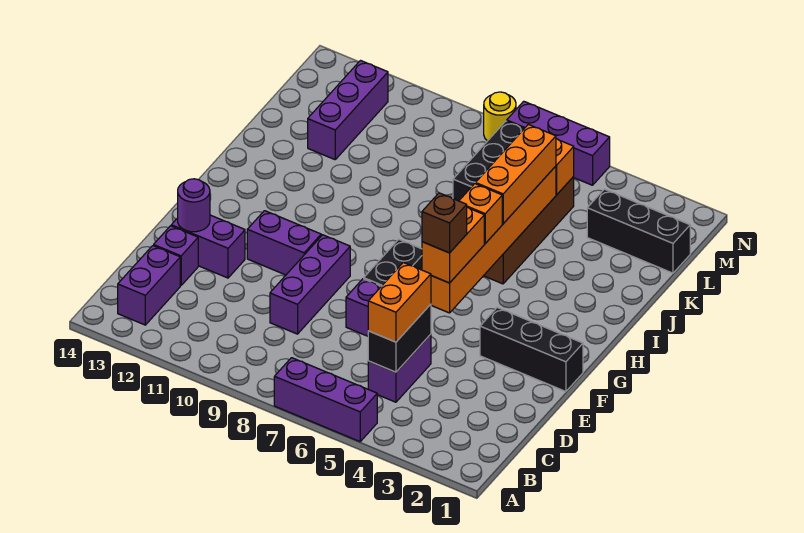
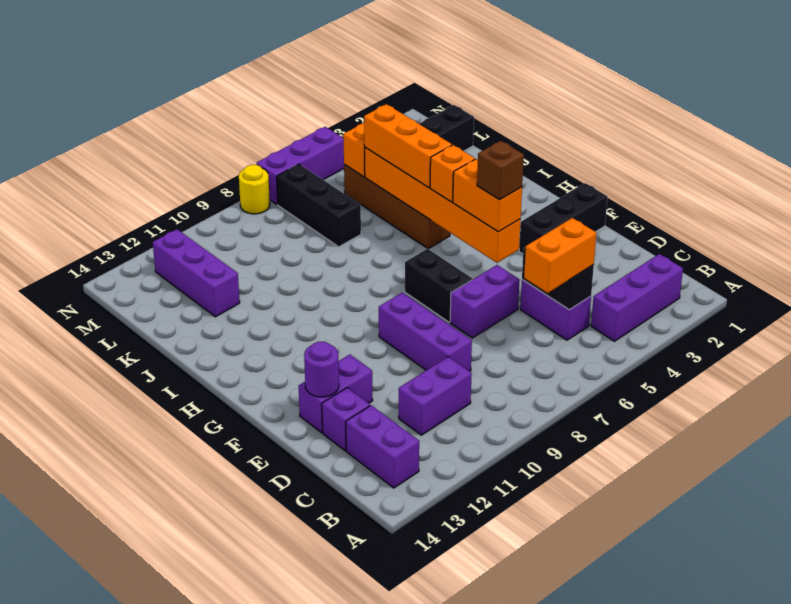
purple brick A5:A7 level 1 -> purple brick B2:B4 level 1
orange brick C5:D5 level 3 -> orange brick C5:C6 level 3
purple brick F10:F11 level 1 -> purple brick C10:C11 level 1

